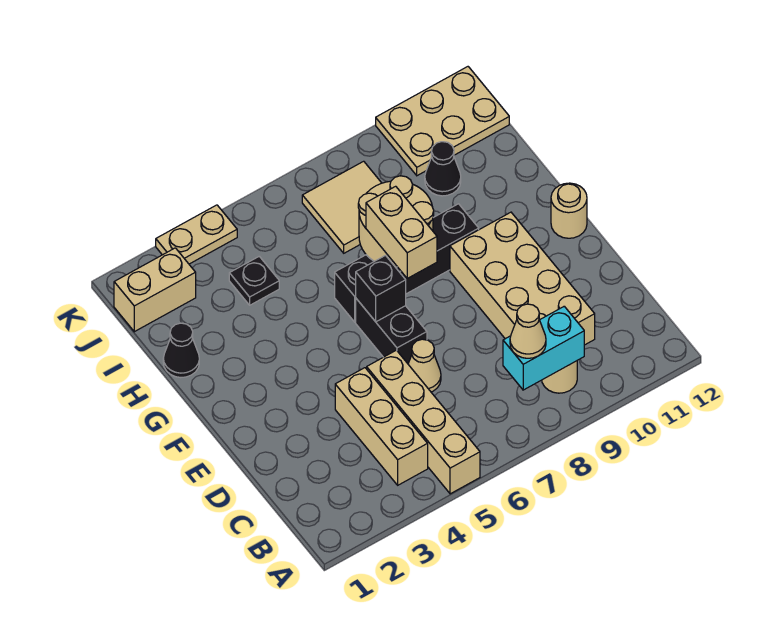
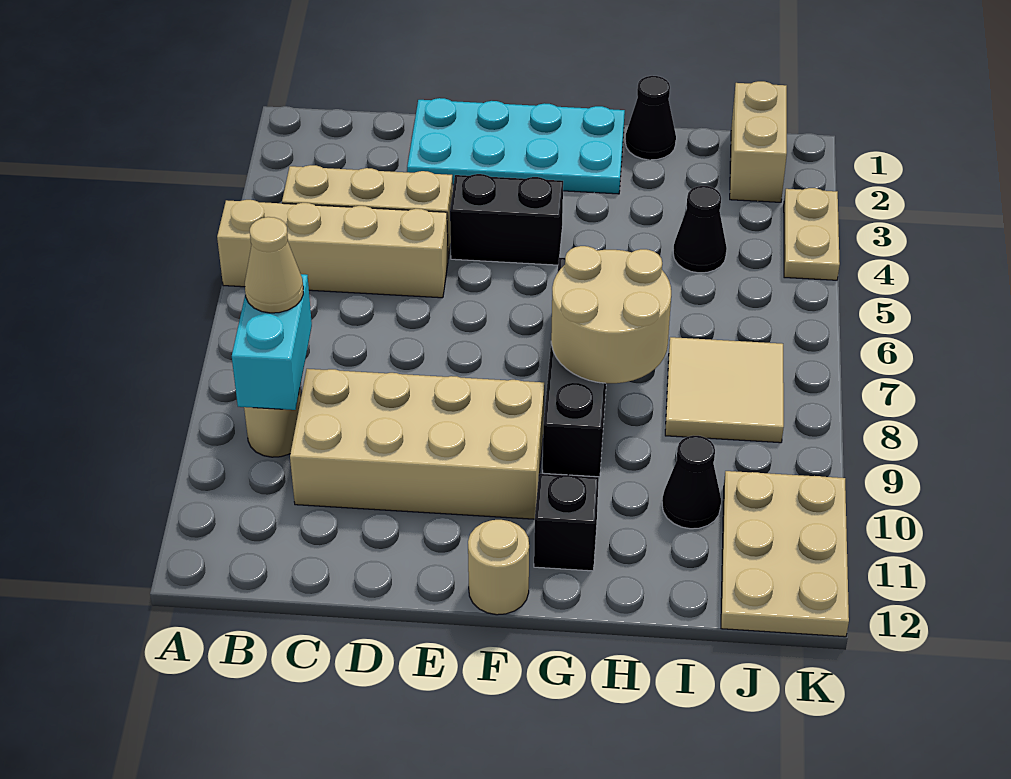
none -> cyan plate D1:G2 level 1
tan cone D6 level 1 -> none
black brick E6:F6 level 1 -> black brick E4:F4 level 1
black brick F6 level 2 -> black brick G11 level 1
tan brick F7:G7 level 3 -> none
black plate I4 level 1 -> black cone I4 level 1

